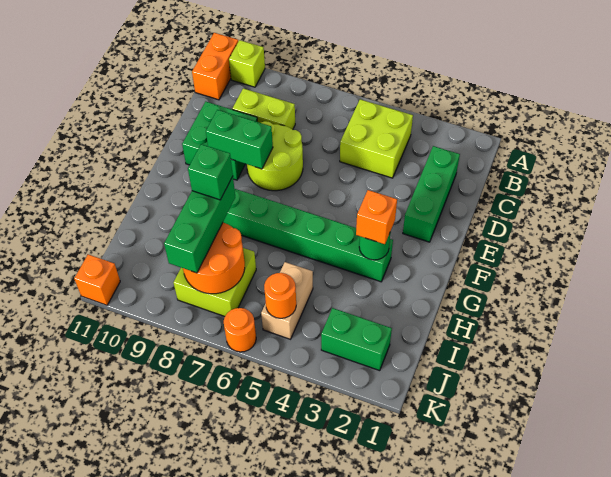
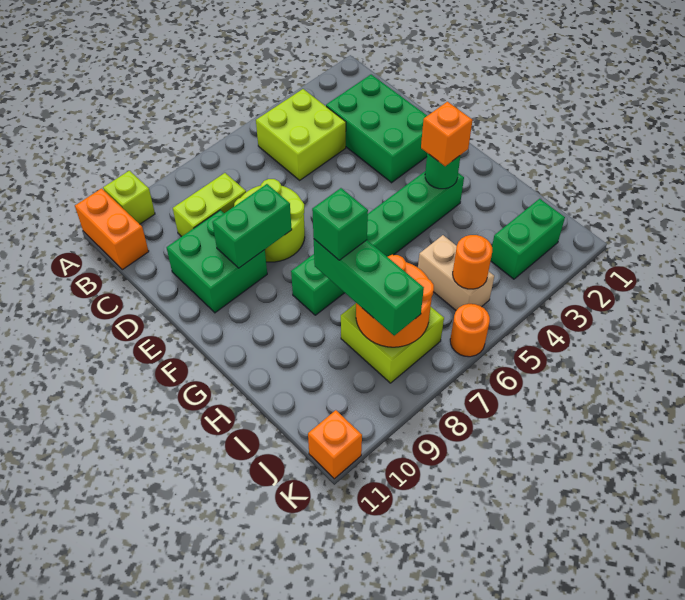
green brick C2:E2 level 1 -> green brick C2:E3 level 1

